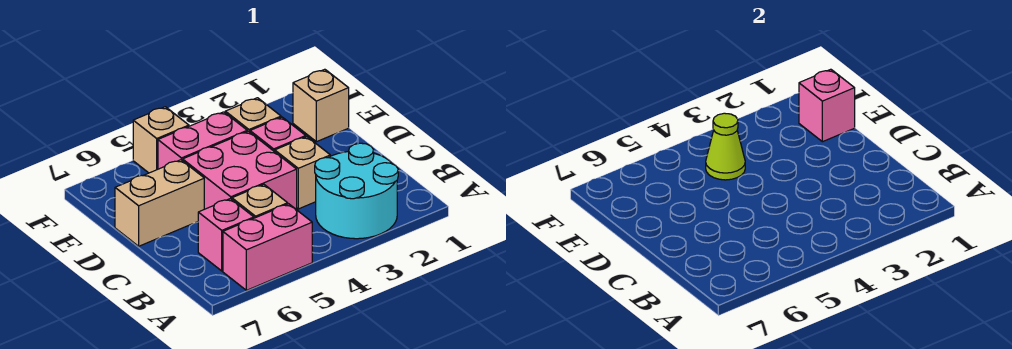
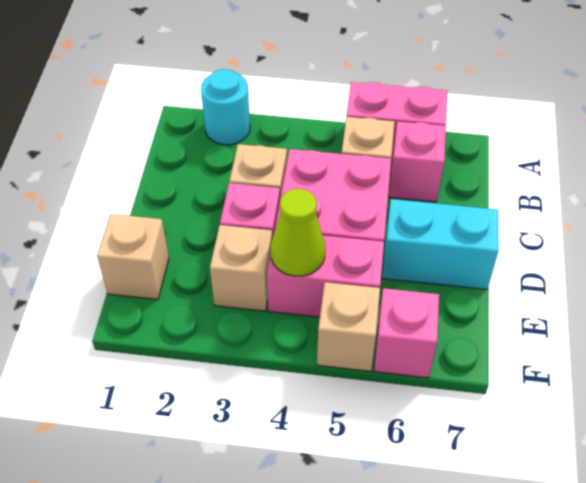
cyan round brick A2:B3 level 1 -> cyan round brick A2 level 1
tan brick D6:D7 level 1 -> cyan brick D6:D7 level 1
pink brick E1 level 2 -> pink brick F6 level 1

